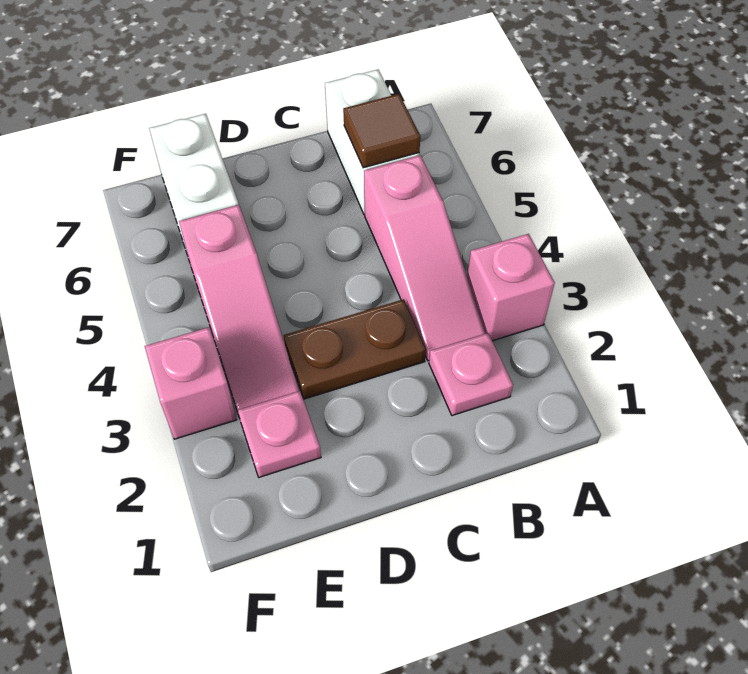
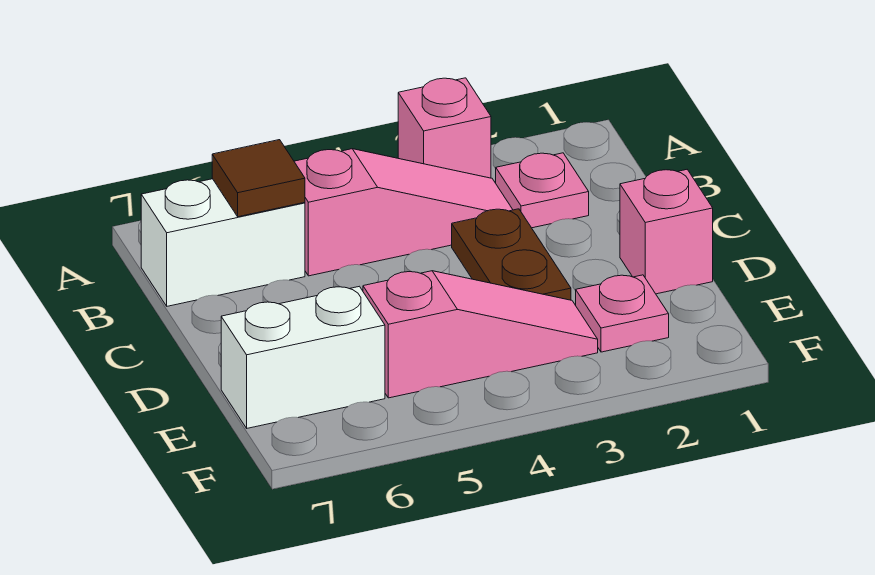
pink brick F3 level 1 -> pink brick D1 level 1

